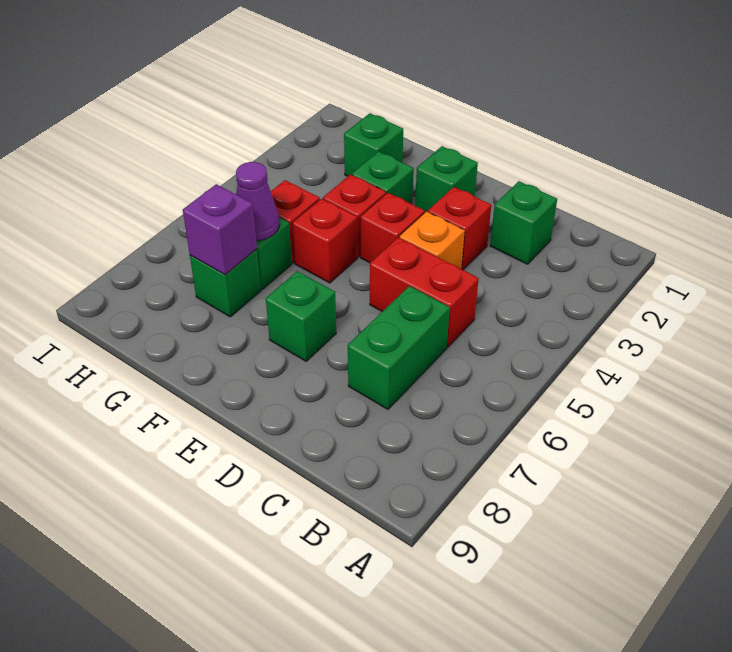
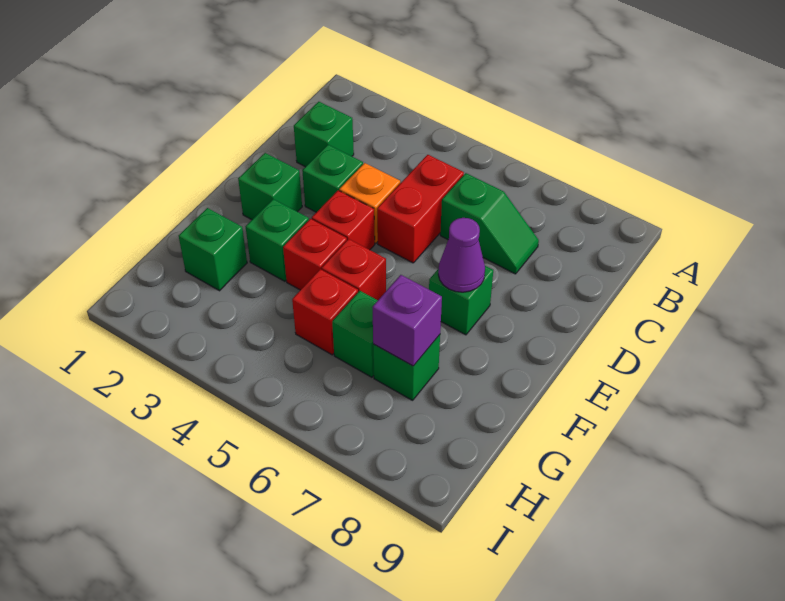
green brick C6:C7 level 1 -> green slope C6:C7 level 1 top 6
red brick D3 level 1 -> green brick D3 level 1
purple cone G6 level 2 -> purple cone E7 level 2

